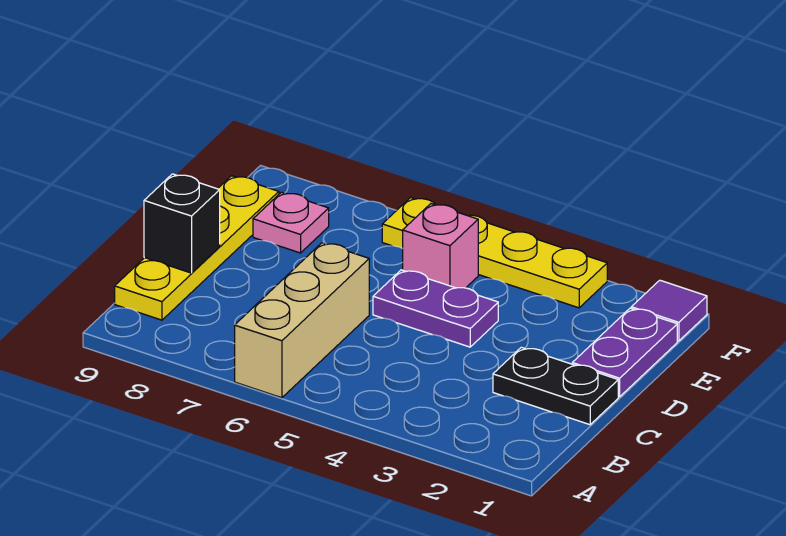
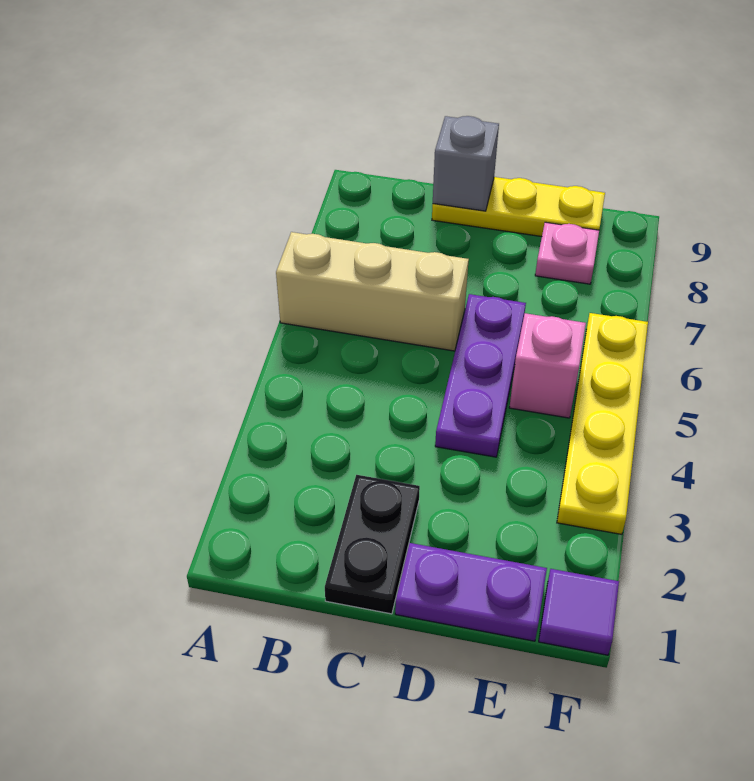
yellow plate B9:E9 level 1 -> yellow plate C9:E9 level 1
black brick C9 level 2 -> grey brick C9 level 2
purple plate D4:D5 level 1 -> purple plate D4:D6 level 1

